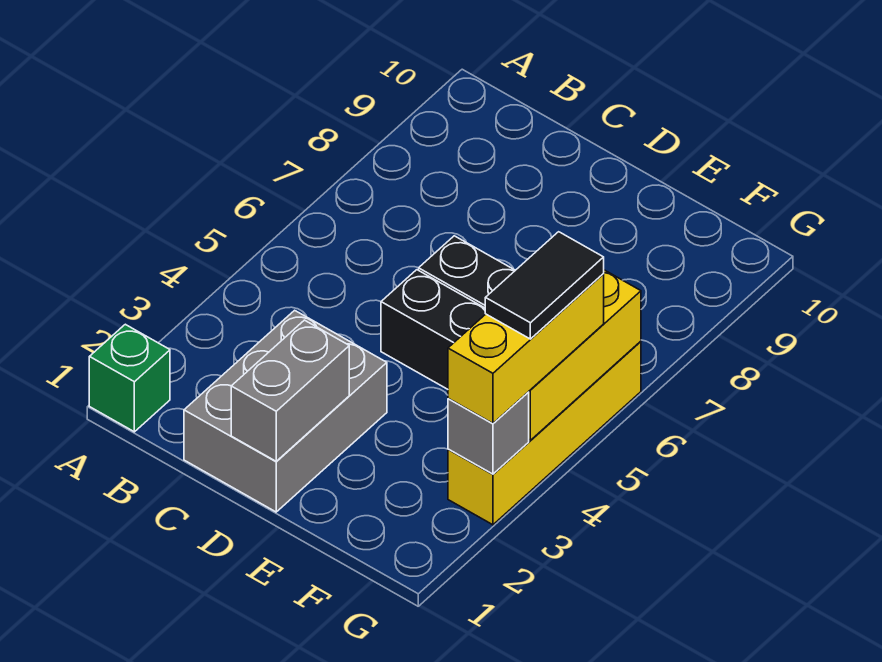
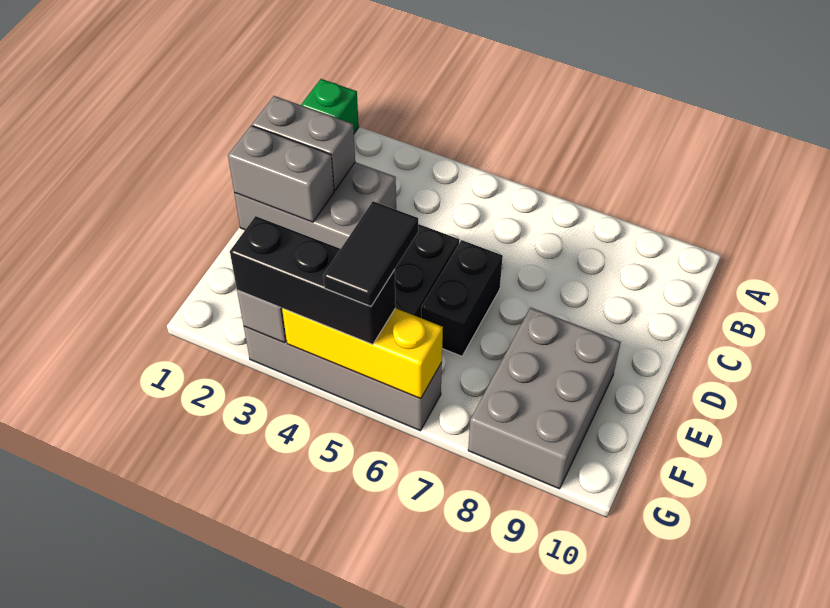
none -> grey brick C1:C2 level 2
none -> grey brick E8:G9 level 1
yellow brick G3:G6 level 1 -> grey brick G3:G6 level 1
yellow brick G3:G5 level 3 -> black brick G3:G5 level 3
black tile G4:G5 level 4 -> black tile F5:G5 level 4

